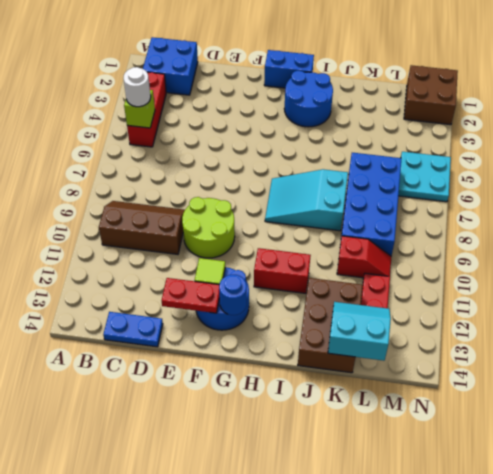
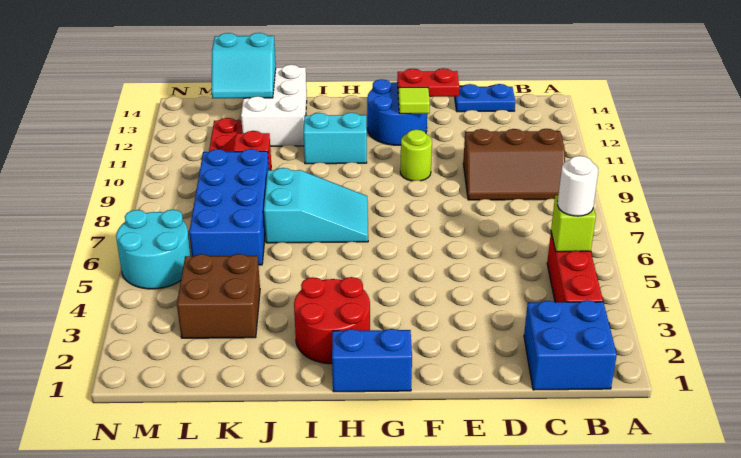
lime round brick E9:F10 level 1 -> lime round brick F10 level 1
blue round brick G13 level 2 -> none
blue round brick H2:I3 level 1 -> red round brick H2:I3 level 1
red brick H11:I11 level 1 -> cyan brick H11:I11 level 1
brown brick J12:K14 level 1 -> white brick J12:K14 level 1
brown brick M1:N2 level 1 -> brown brick K3:L4 level 1
cyan plate M5:N6 level 1 -> cyan round brick M5:N6 level 1

